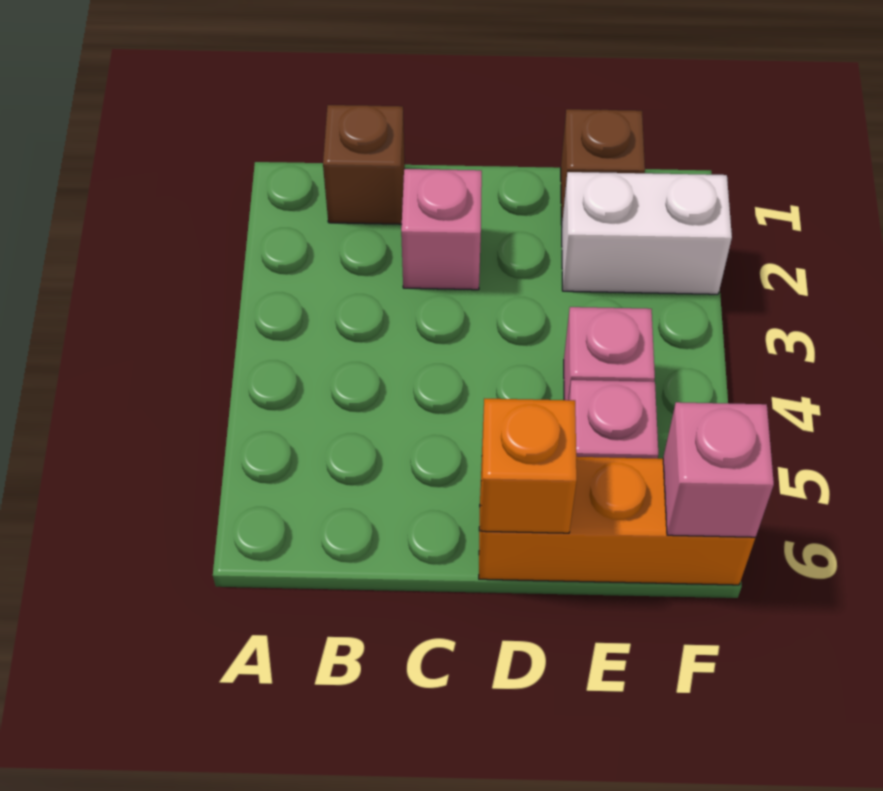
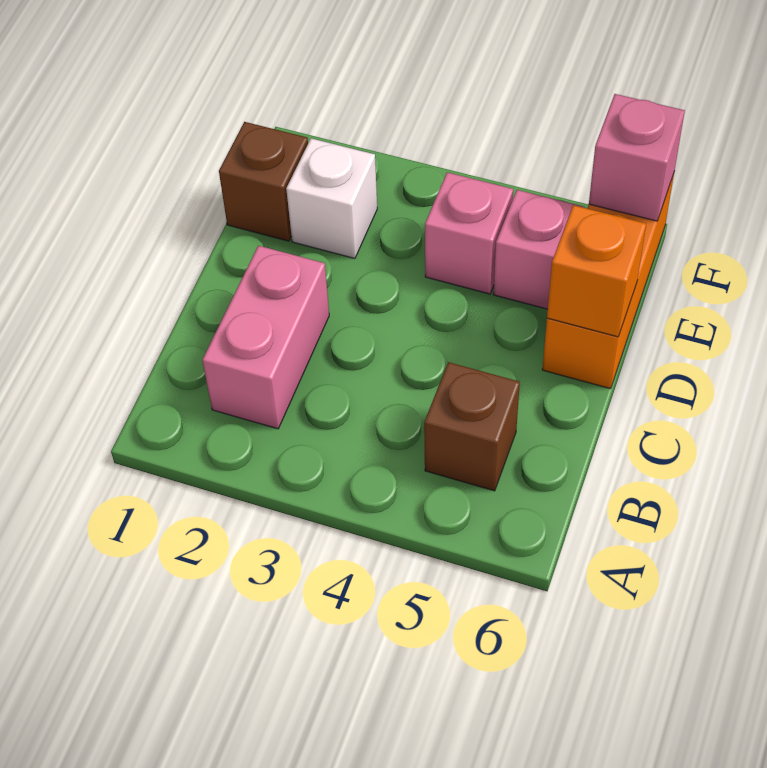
brown brick B1 level 1 -> brown brick B5 level 1
pink brick C2 level 1 -> pink brick B2:C2 level 1
white brick E2:F2 level 1 -> white brick E2 level 1

